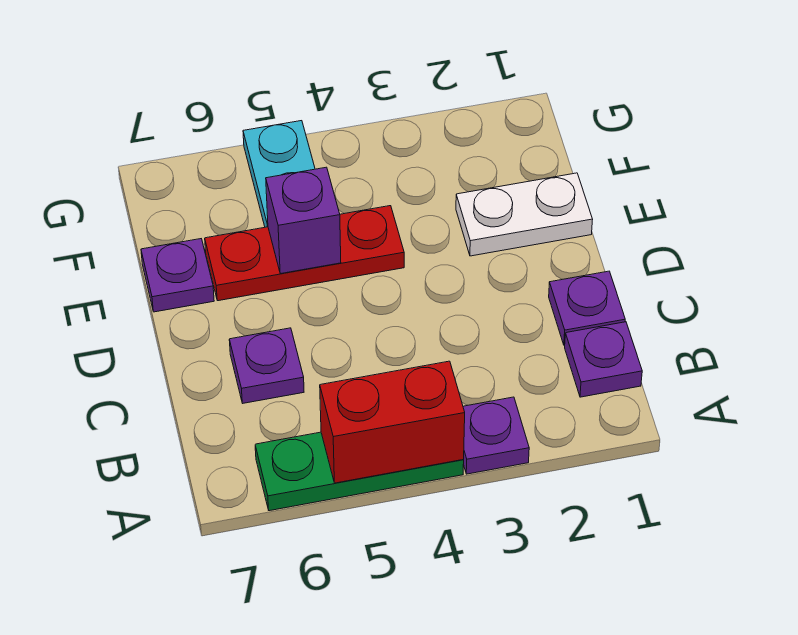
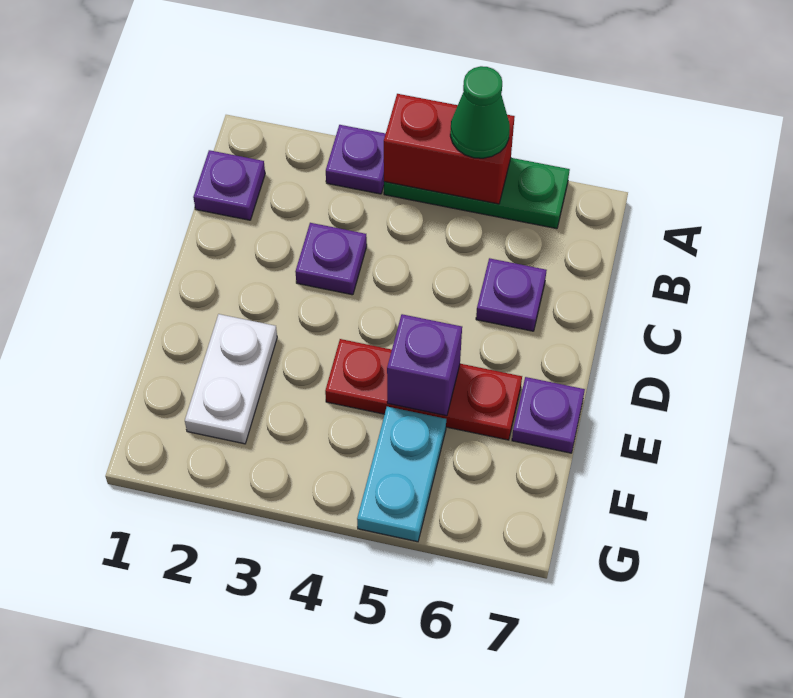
none -> green cone A5 level 3
purple plate C1 level 1 -> purple plate C3 level 1
white plate E1:E2 level 1 -> white plate E2:F2 level 1

